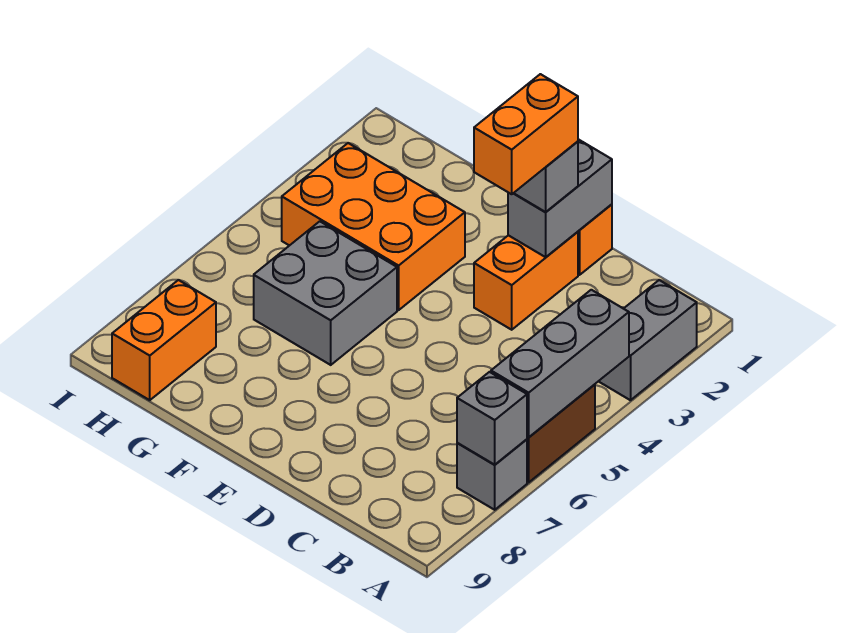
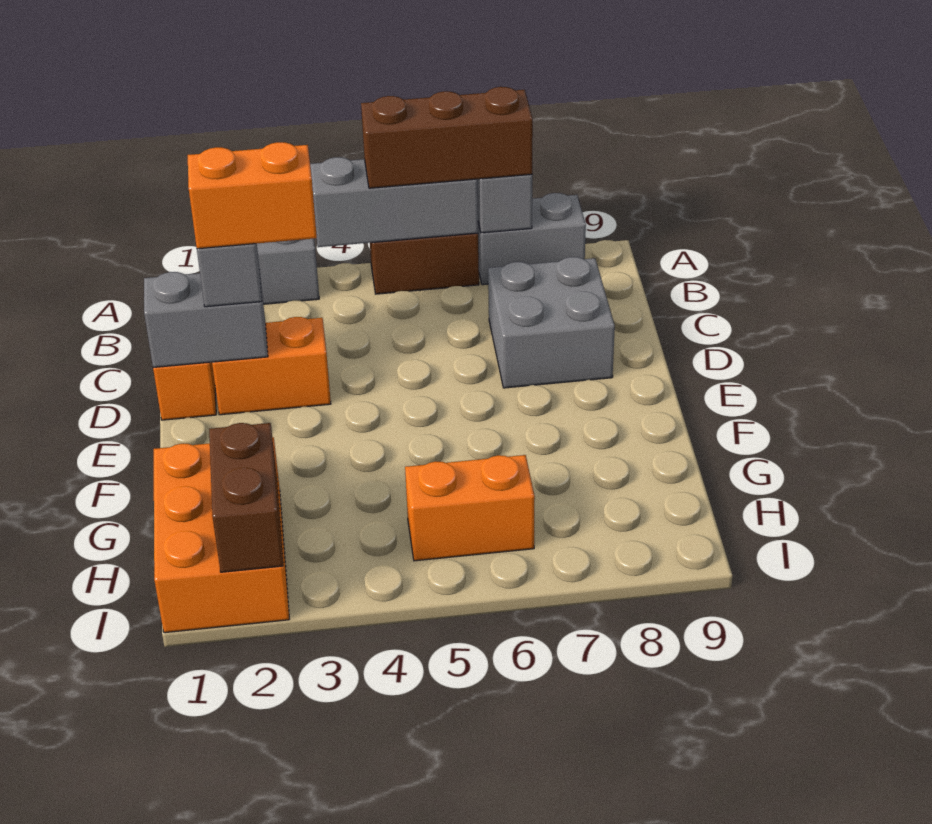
none -> brown brick A5:A7 level 3
grey brick A7 level 1 -> grey brick A7:A8 level 1
orange brick F3:H4 level 1 -> orange brick G1:I2 level 1
grey brick F5:G6 level 1 -> grey brick C7:D8 level 1
none -> brown brick H2:I2 level 2
orange brick H8:H9 level 1 -> orange brick H5:H6 level 1

